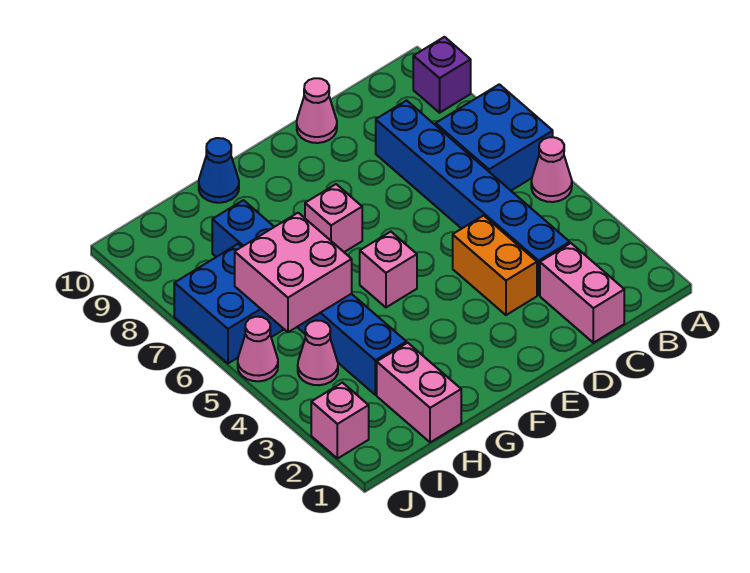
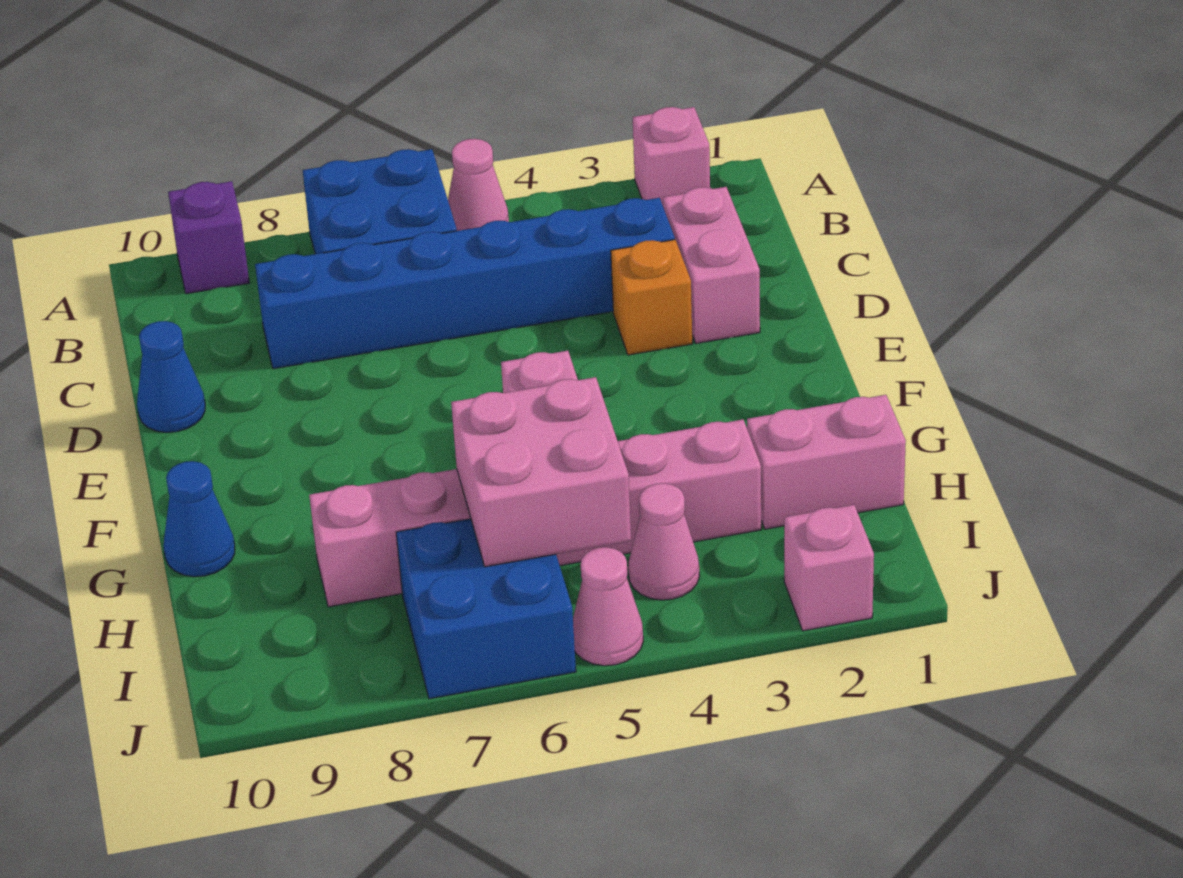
pink brick C1:C2 level 1 -> pink brick C2:D2 level 1
orange brick D3:D4 level 1 -> orange brick D3 level 1
pink cone D10 level 1 -> blue cone D10 level 1
pink brick F7 level 1 -> pink brick A2 level 1
blue brick H3:H8 level 1 -> pink brick H3:H8 level 1

